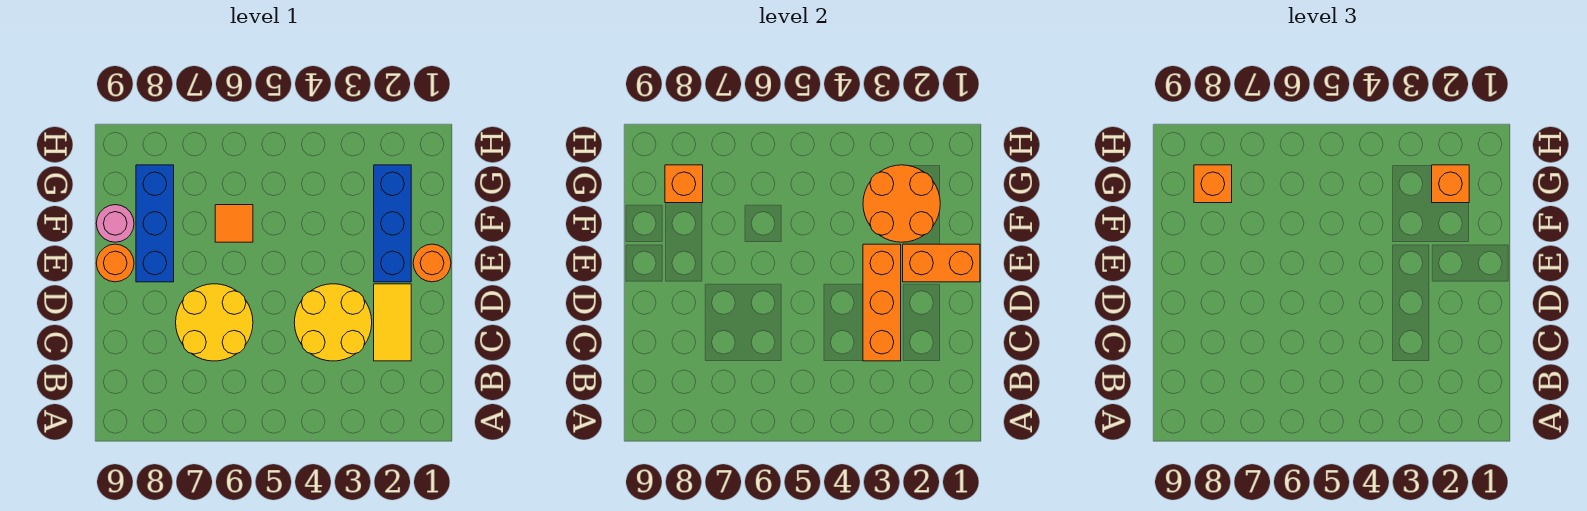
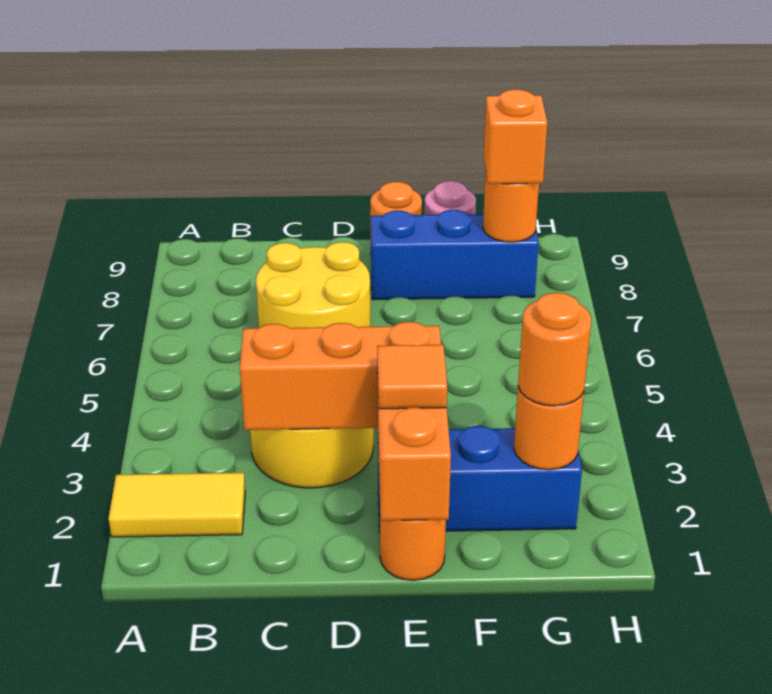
yellow tile C2:D2 level 1 -> yellow tile A2:B2 level 1
orange round brick F2:G3 level 2 -> orange round brick G2 level 2
orange tile F6 level 1 -> orange tile E2 level 3
orange brick G2 level 3 -> orange round brick G2 level 3
orange brick G8 level 2 -> orange round brick G8 level 2

